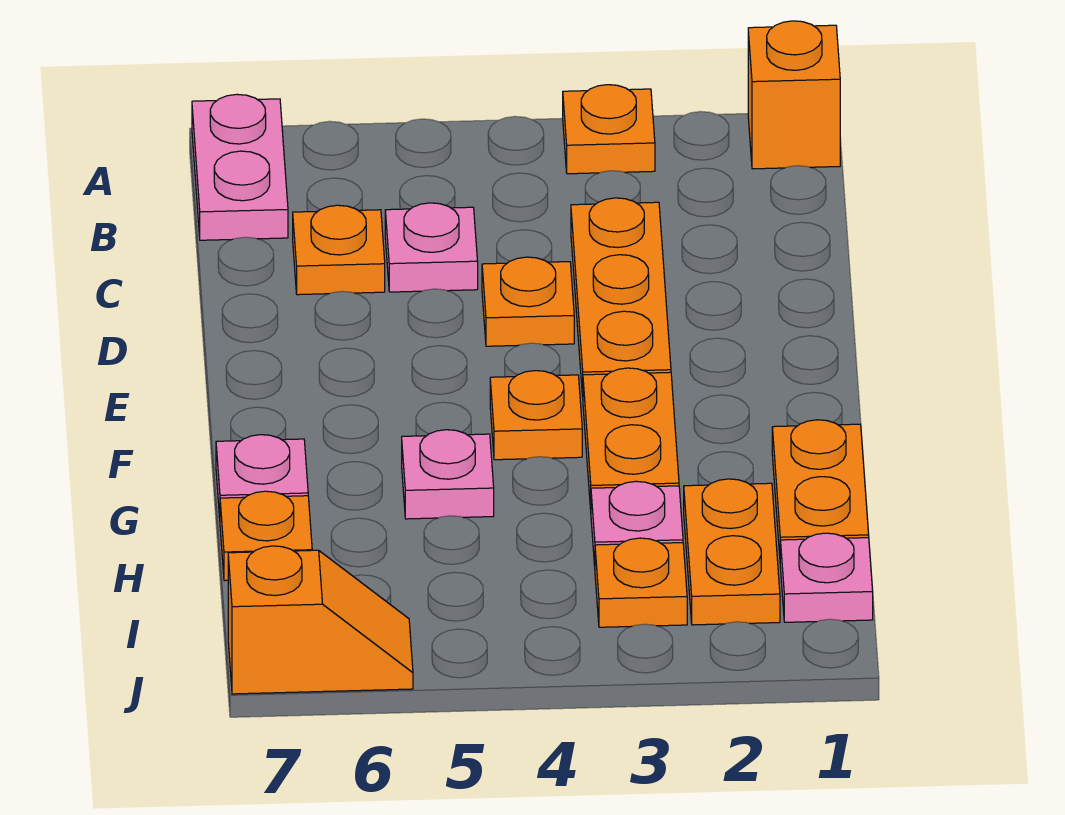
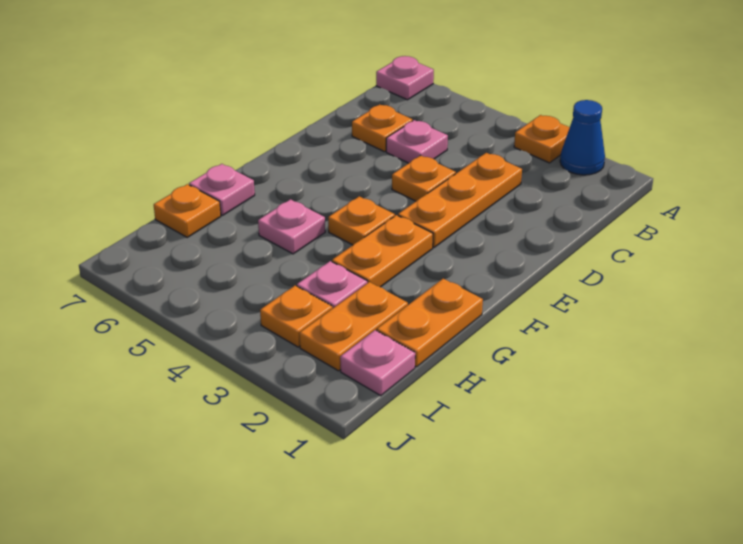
orange brick A1 level 1 -> none
none -> blue cone A2 level 1
pink plate A7:B7 level 1 -> pink plate A7 level 1
orange slope J6:J7 level 1 top 7 -> none

